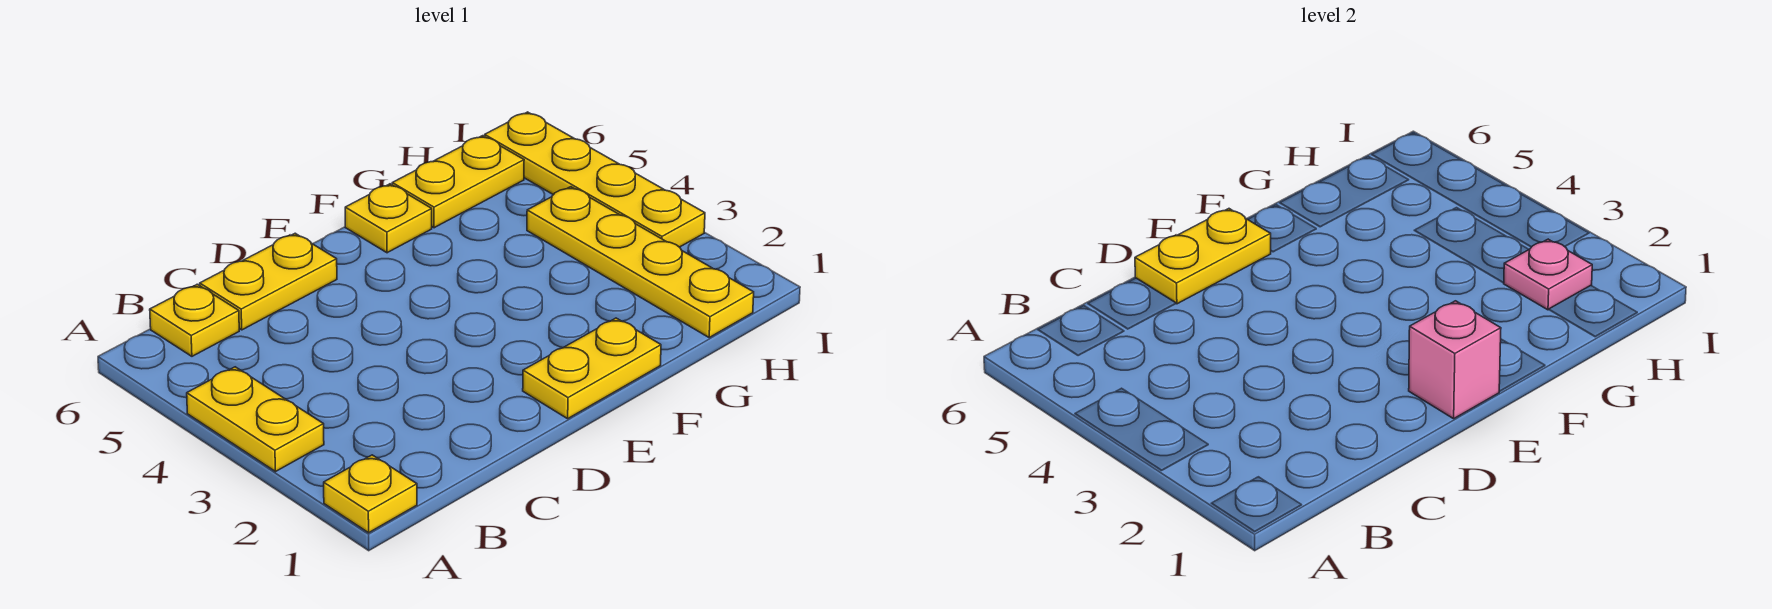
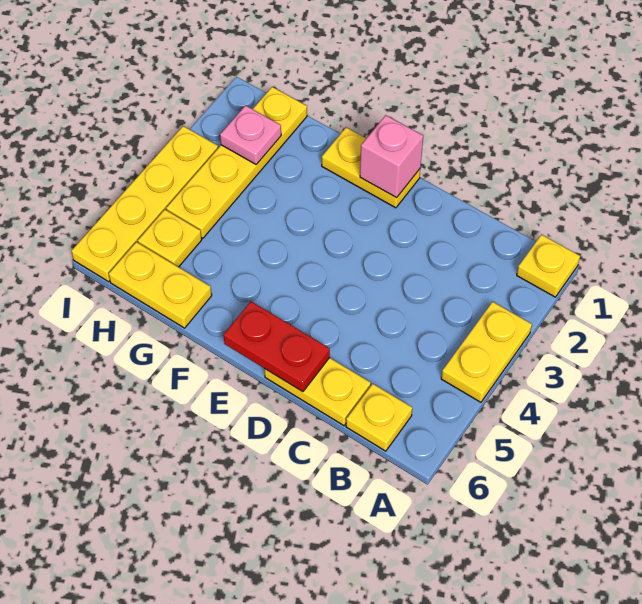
yellow plate D6:E6 level 2 -> red plate D6:E6 level 2
yellow plate F6 level 1 -> yellow plate H5 level 1

